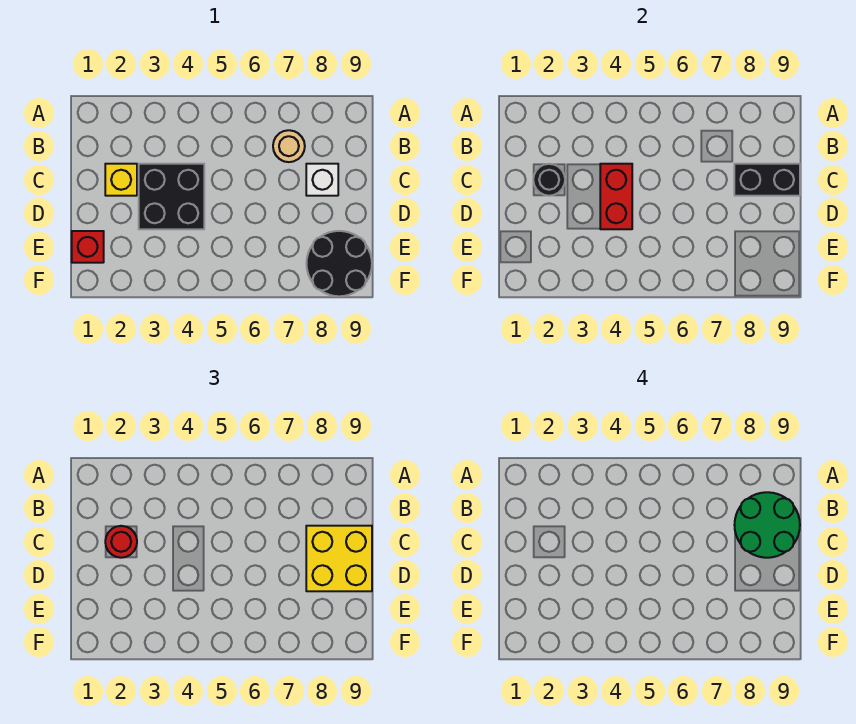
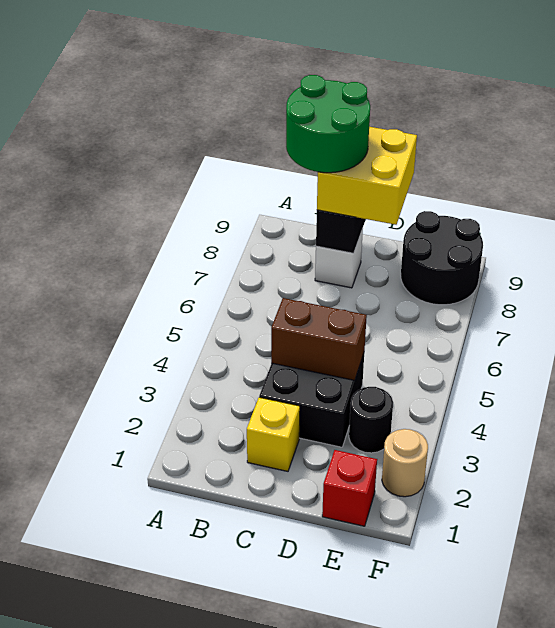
tan round brick B7 level 1 -> tan round brick F2 level 1
black round brick C2 level 2 -> black round brick E3 level 1
red round brick C2 level 3 -> none
red brick C4:D4 level 2 -> brown brick C4:D4 level 2

